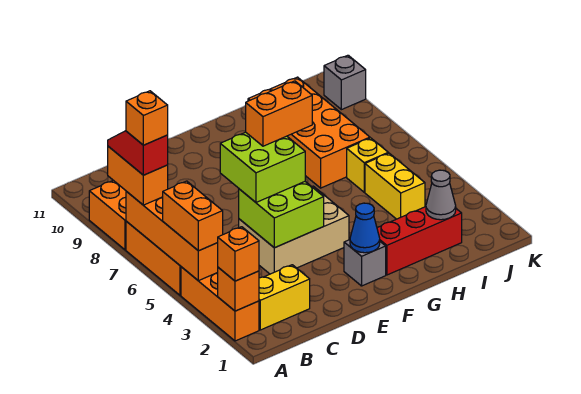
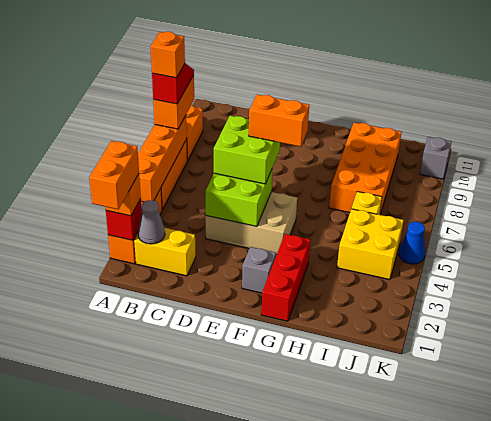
orange brick A2 level 2 -> red brick A2 level 2
orange brick A4:A5 level 3 -> orange brick A1:A2 level 4
blue cone F2 level 2 -> blue cone K5 level 1
red brick G2:I2 level 1 -> red brick G1:G3 level 1
grey cone I2 level 2 -> grey cone B2 level 2
yellow brick I4:I5 level 1 -> yellow brick I4:J5 level 1

